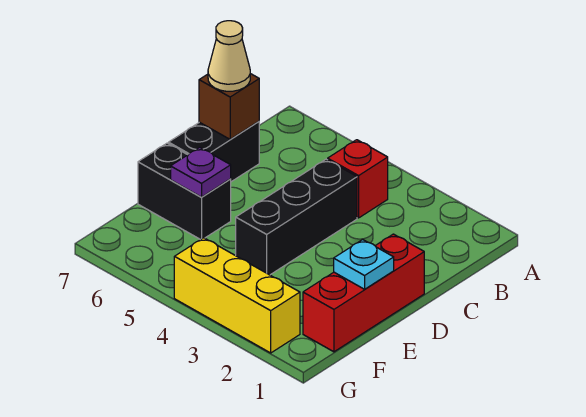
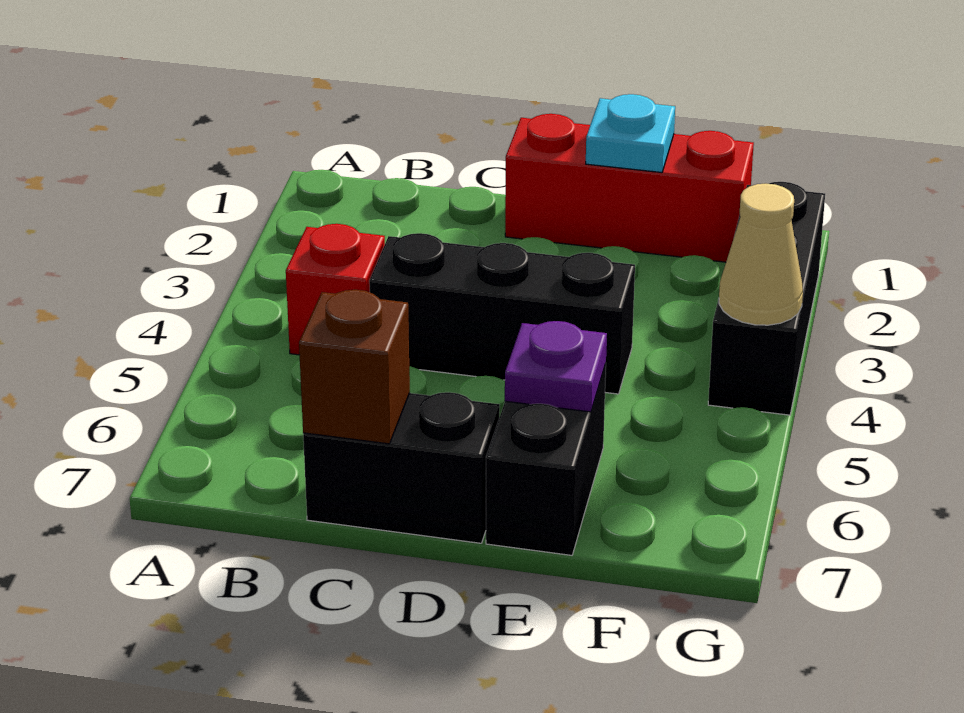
tan cone C7 level 3 -> tan cone G4 level 2
yellow brick G2:G4 level 1 -> black brick G2:G4 level 1

